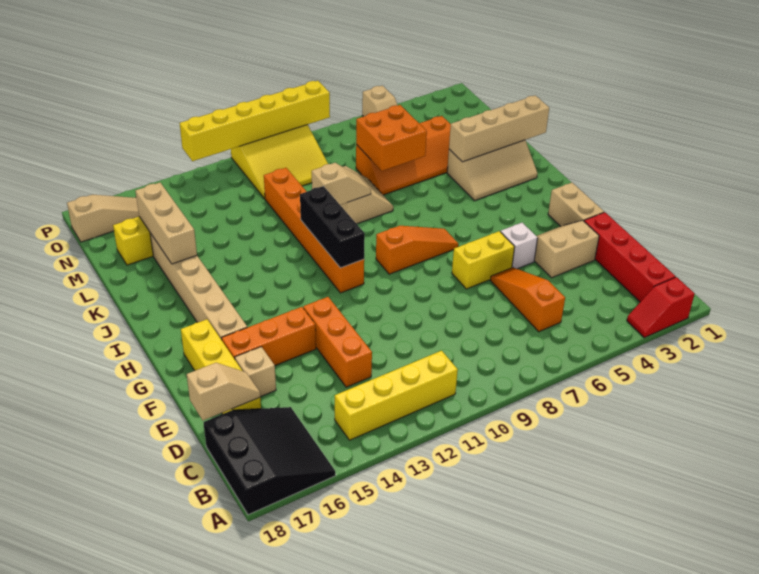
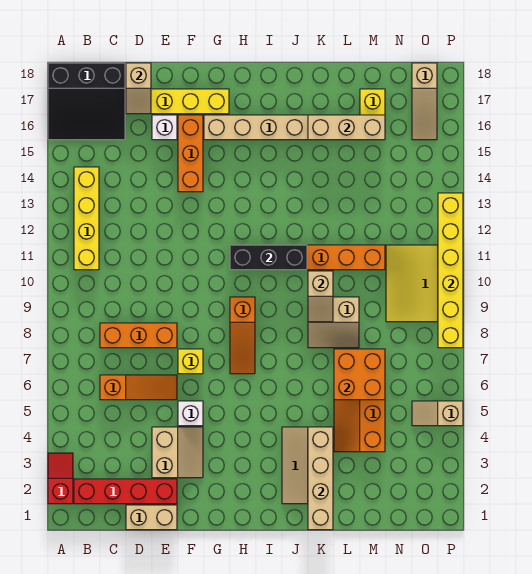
orange brick D13:F13 level 1 -> orange brick C8:E8 level 1
tan brick E16 level 1 -> white brick E16 level 1
tan brick F2:G2 level 1 -> tan brick D1:E1 level 1
yellow brick F6:F7 level 1 -> yellow brick F7 level 1

